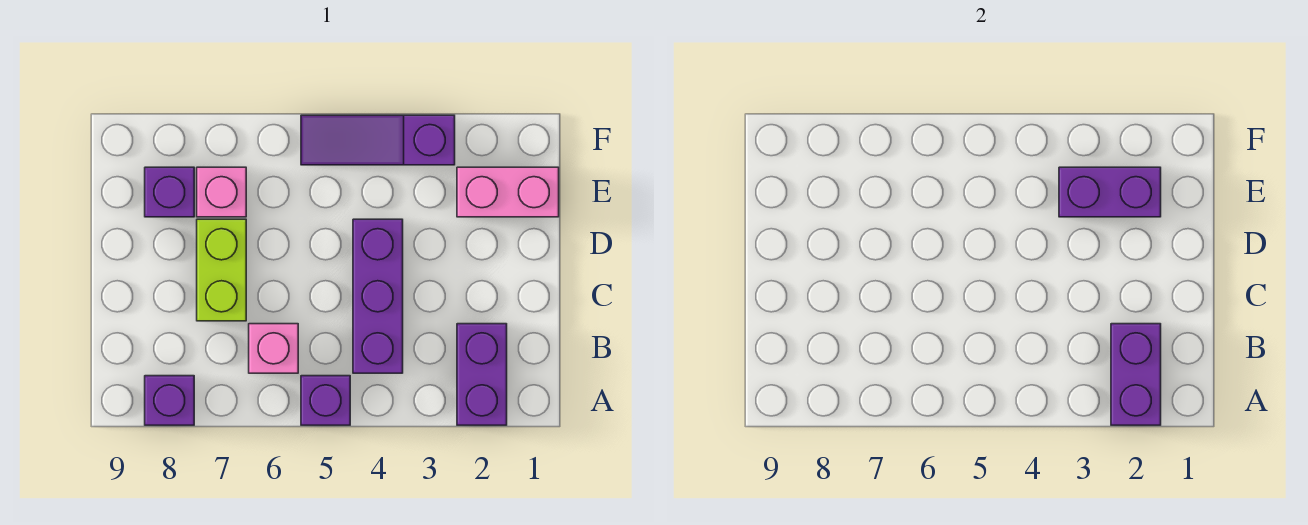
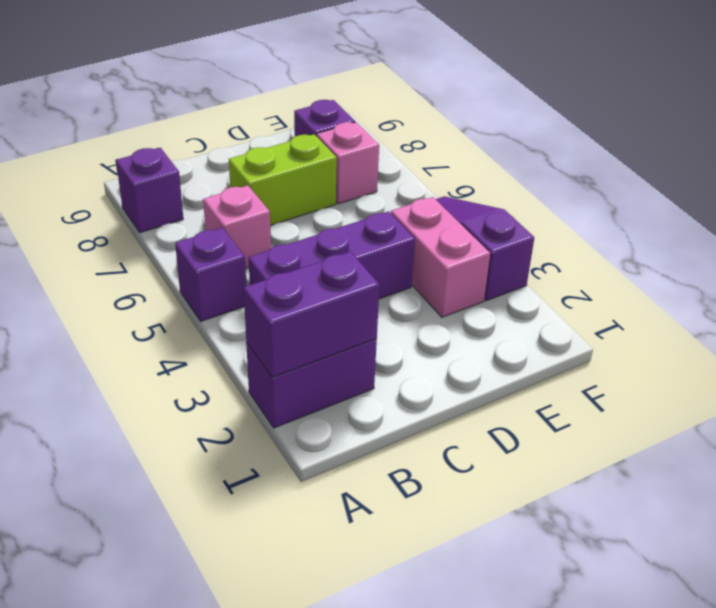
pink brick E1:E2 level 1 -> pink brick E3:E4 level 1
purple brick E2:E3 level 2 -> none

